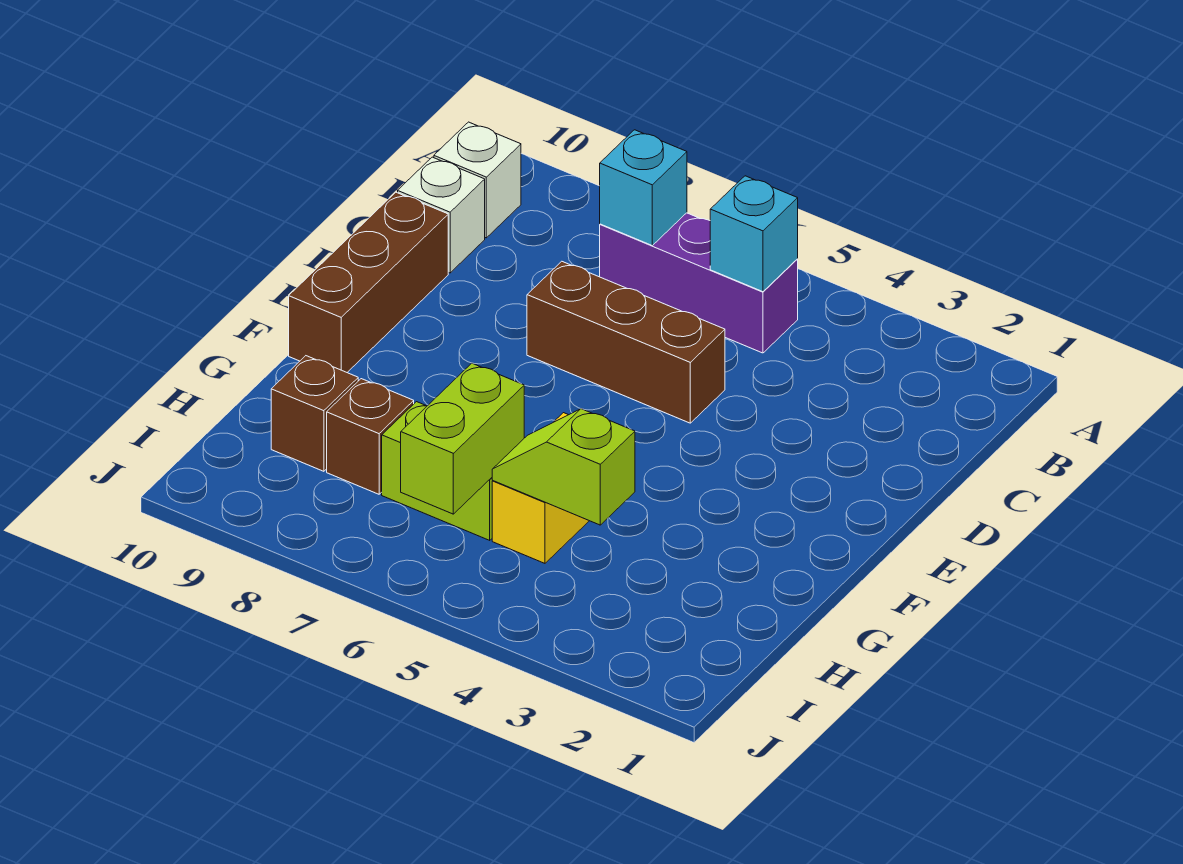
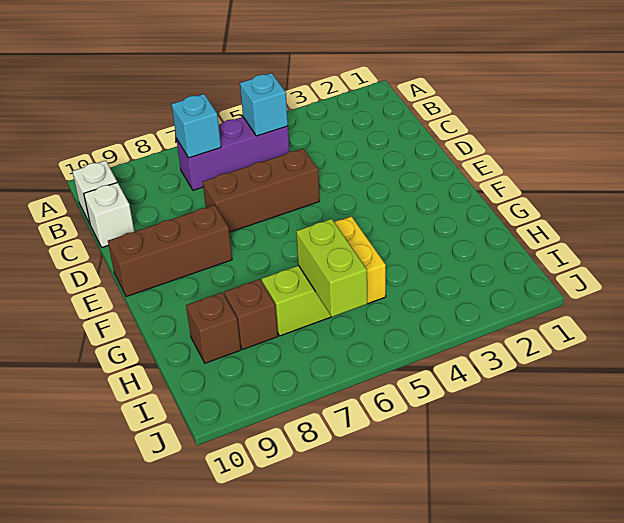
brown brick D10:F10 level 1 -> brown brick E8:E10 level 1
lime slope H4:H5 level 2 top 4 -> none

